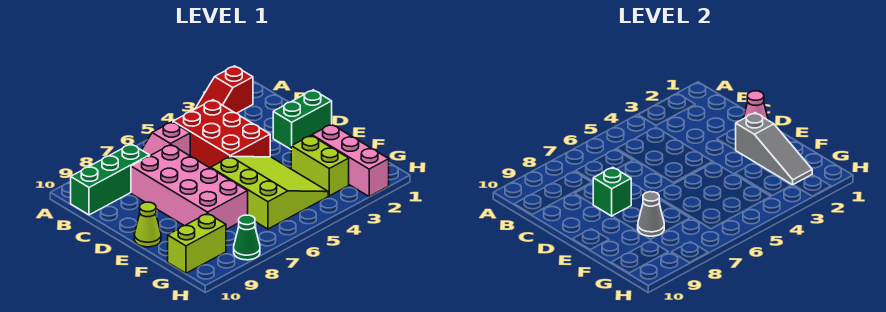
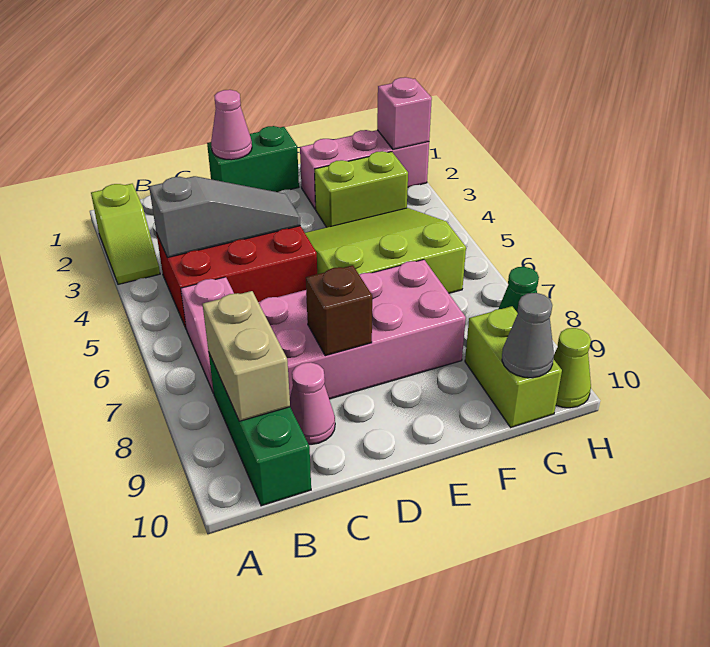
red slope A2:A3 level 1 top 2 -> lime slope A2:A3 level 1 top 2
none -> tan brick B8:B9 level 2
none -> pink cone C9 level 1
green brick D1:D2 level 1 -> green brick D1:E1 level 1
green brick D8 level 2 -> brown brick D8 level 2
grey slope E2:G2 level 2 top E -> grey slope B4:D4 level 2 top B
lime cone E10 level 1 -> lime cone H10 level 1
grey cone F8 level 2 -> grey cone G10 level 2
none -> pink brick H2 level 2

